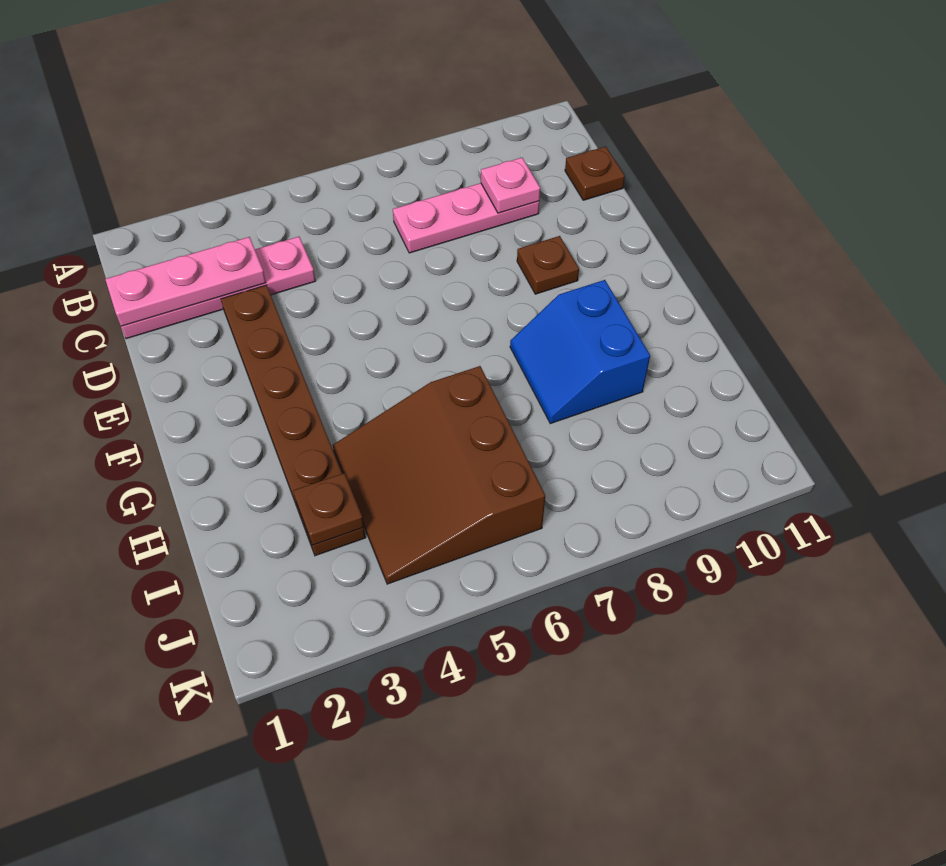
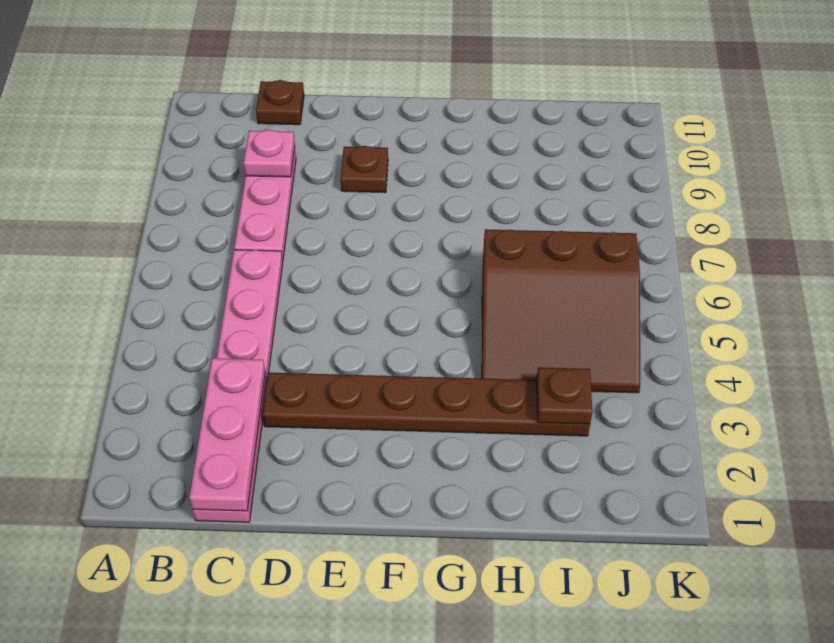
pink plate C1:C4 level 1 -> pink plate C1:C6 level 1
blue slope G8:H9 level 1 top 9 -> none

